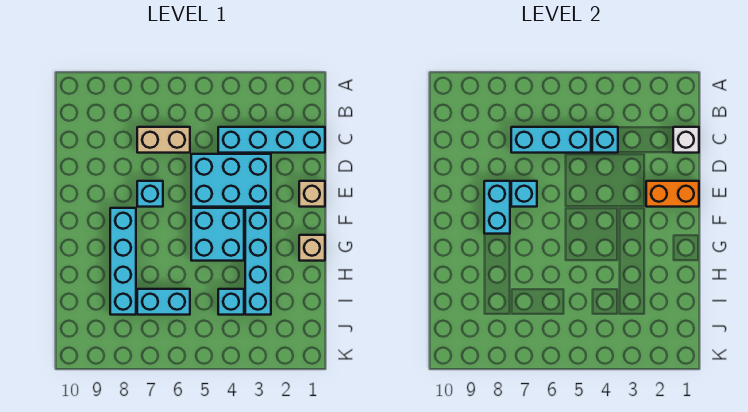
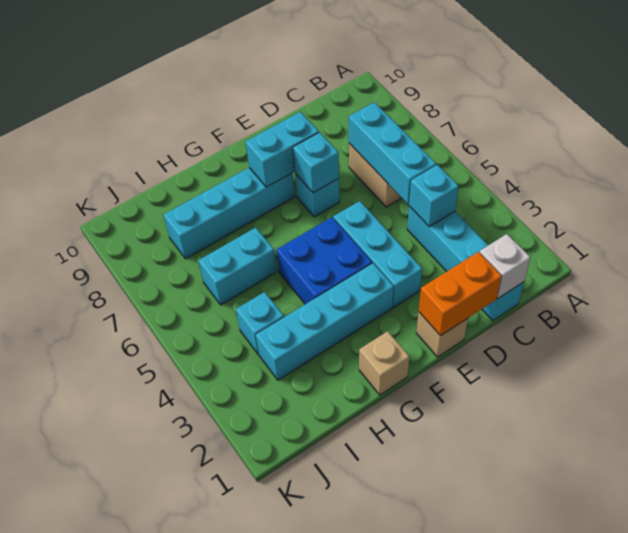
cyan brick D3:E5 level 1 -> cyan brick E3:E5 level 1
orange brick E1:E2 level 2 -> orange brick D1:E1 level 2
cyan brick F4:G5 level 1 -> blue brick F4:G5 level 1
cyan brick I6:I7 level 1 -> cyan brick H6:I6 level 1

